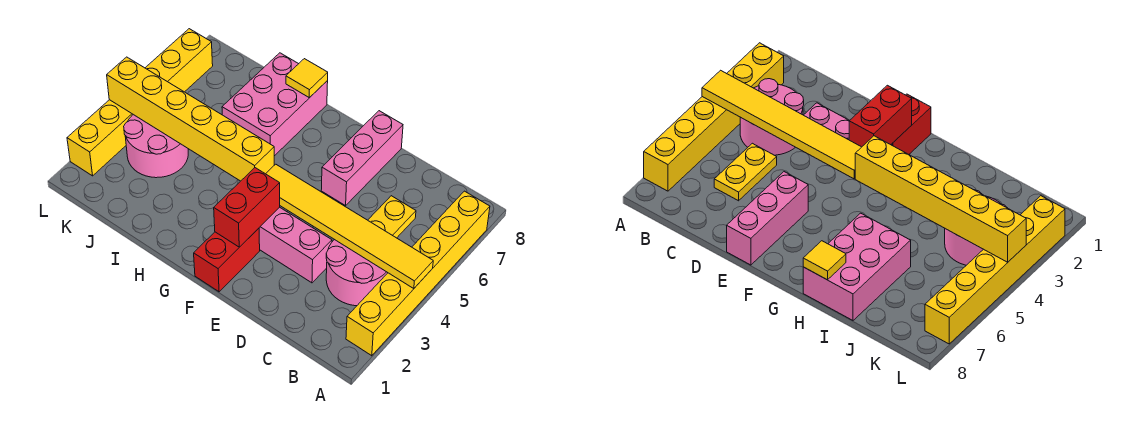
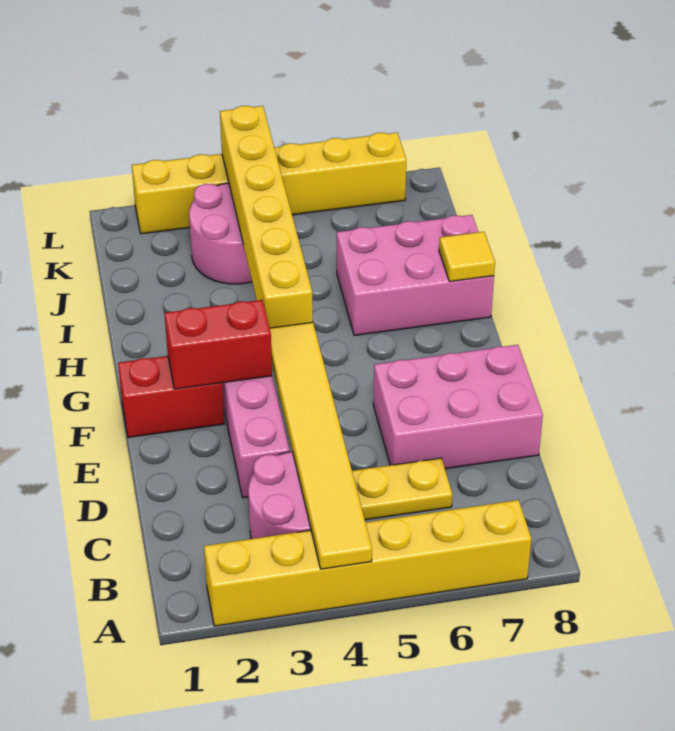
pink brick E6:E8 level 1 -> pink brick D6:E8 level 1

